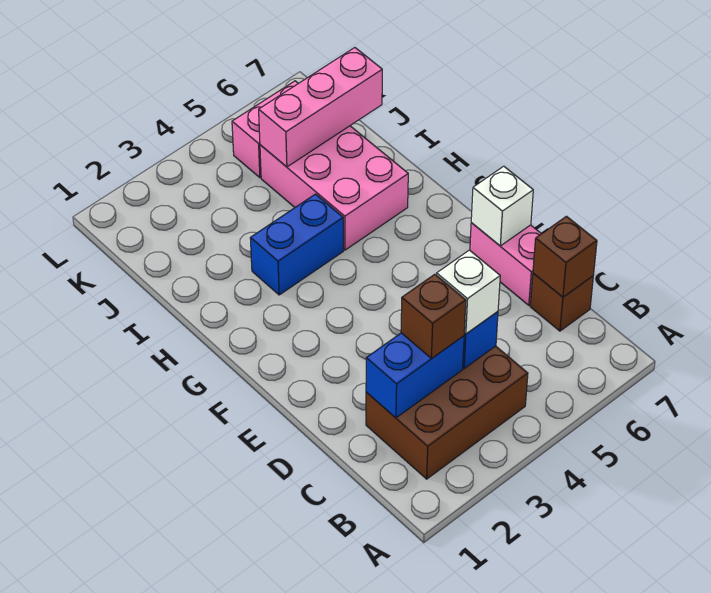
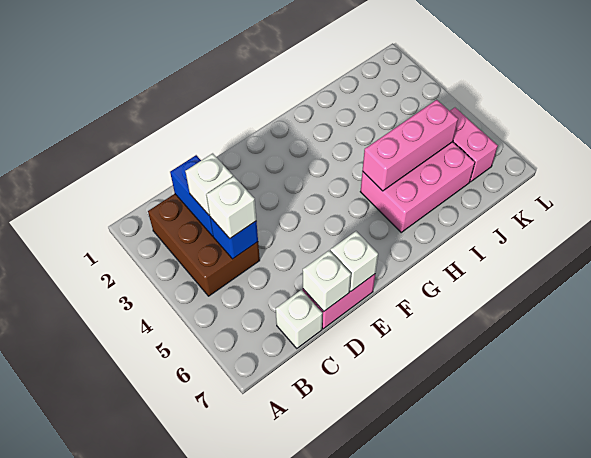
brown brick C3 level 3 -> white brick C3 level 3
brown brick C7 level 1 -> white brick C7 level 1
brown brick C7 level 2 -> none
none -> white brick D7 level 2
blue brick H3:H4 level 1 -> none
pink brick J5:J7 level 2 -> pink brick H5:J5 level 2

